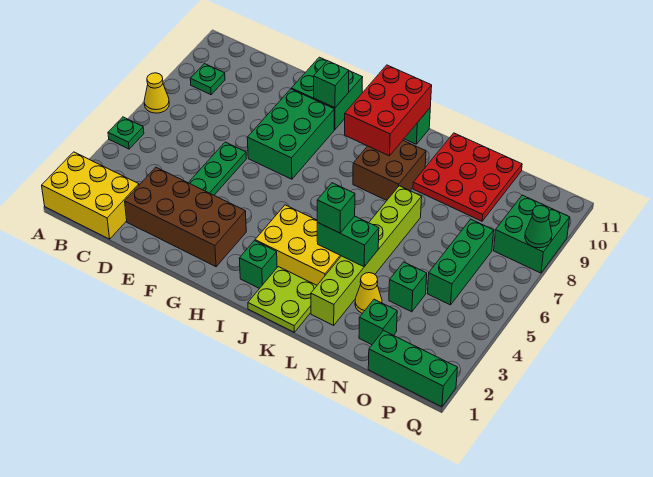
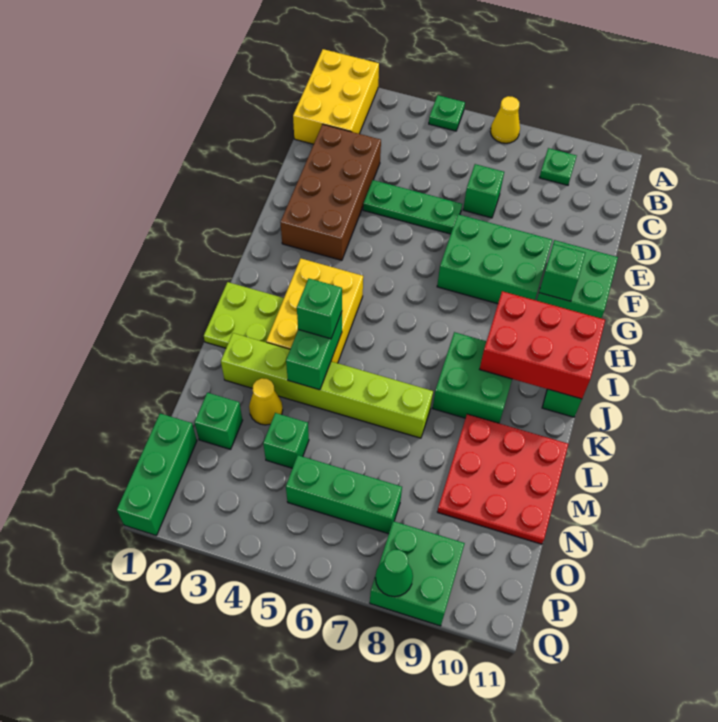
green brick I2 level 1 -> green brick D7 level 1
brown brick J8:K9 level 1 -> green brick J8:K9 level 1

